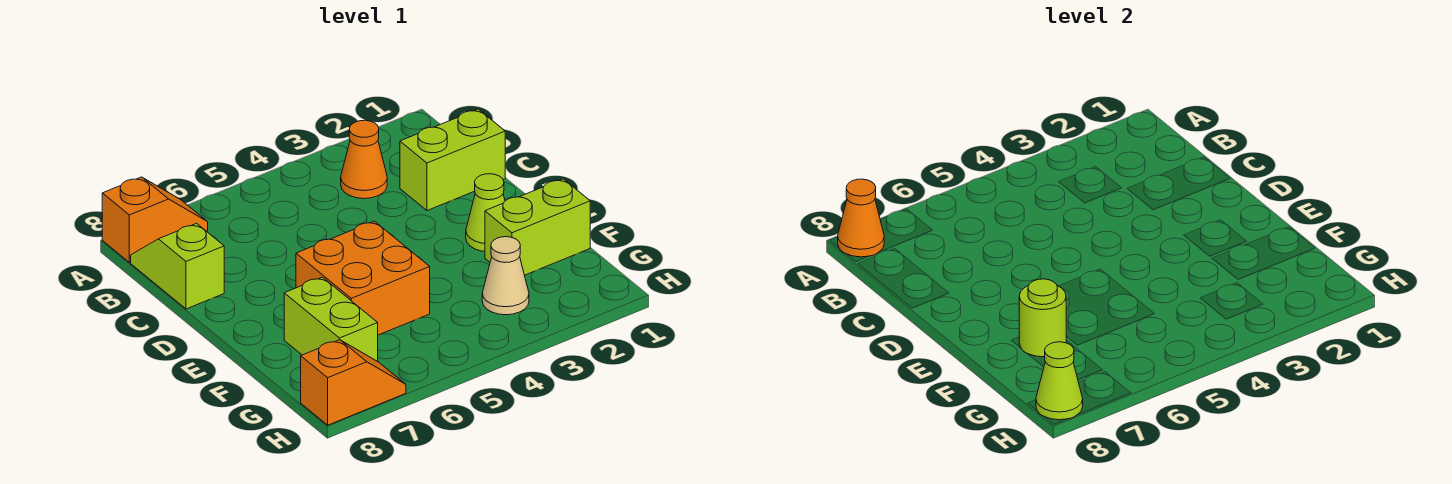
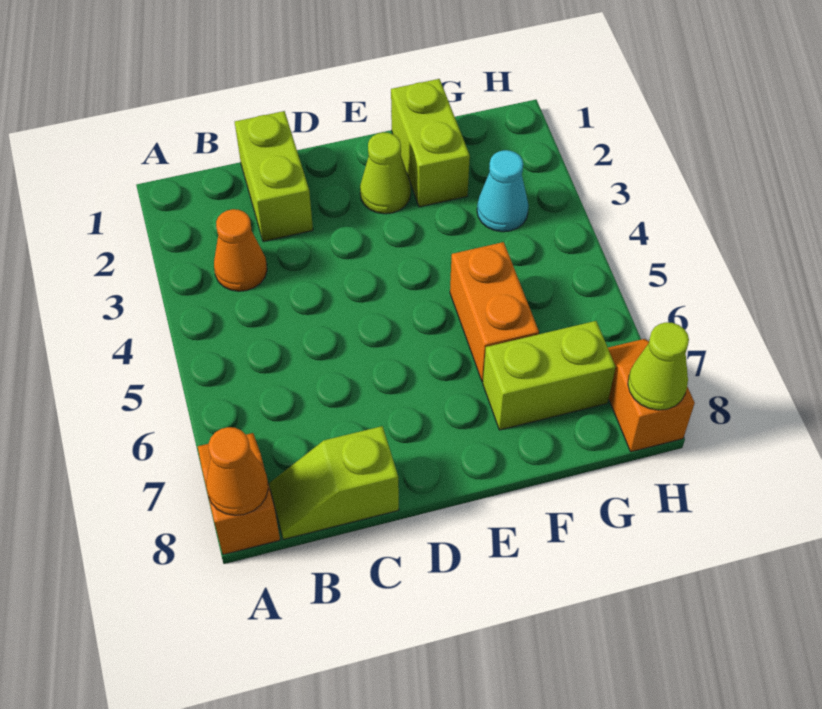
orange brick E5:F6 level 1 -> orange brick F5:F6 level 1
lime round brick F7 level 2 -> none
tan cone G3 level 1 -> cyan cone G3 level 1

